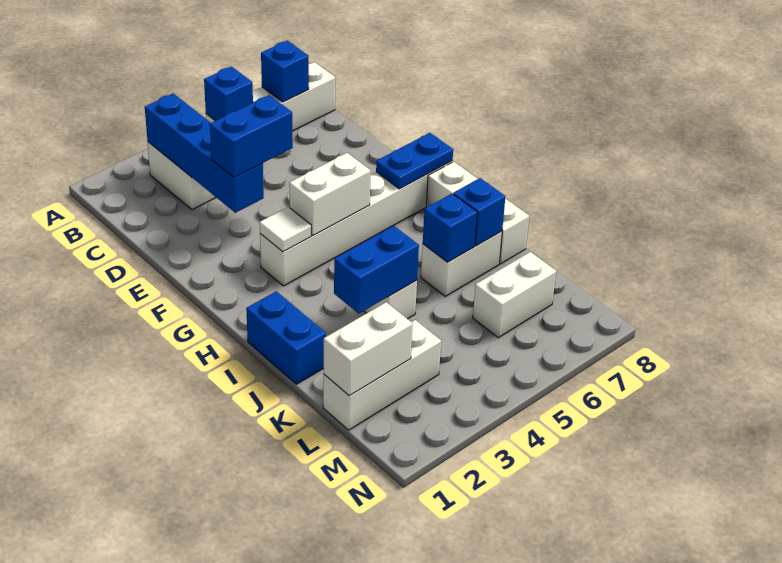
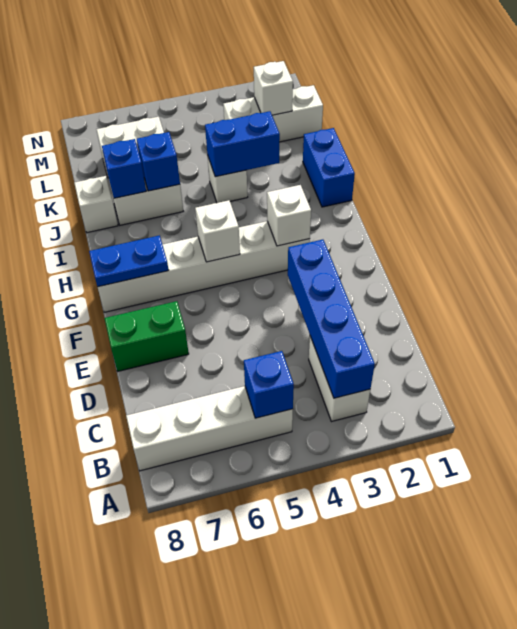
blue brick B7 level 2 -> none
blue brick E3:E4 level 3 -> none
none -> green brick E7:E8 level 1
white tile G3 level 2 -> white brick G3 level 2
white brick G4:G5 level 2 -> white brick G5 level 2
white brick H8:J8 level 1 -> white brick J8 level 1
white brick L1:L2 level 2 -> white brick L2 level 2

